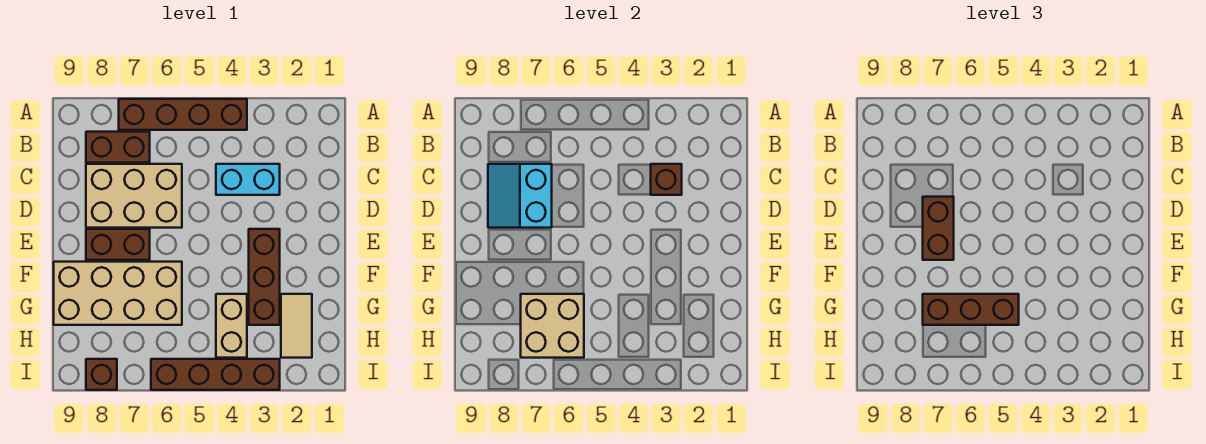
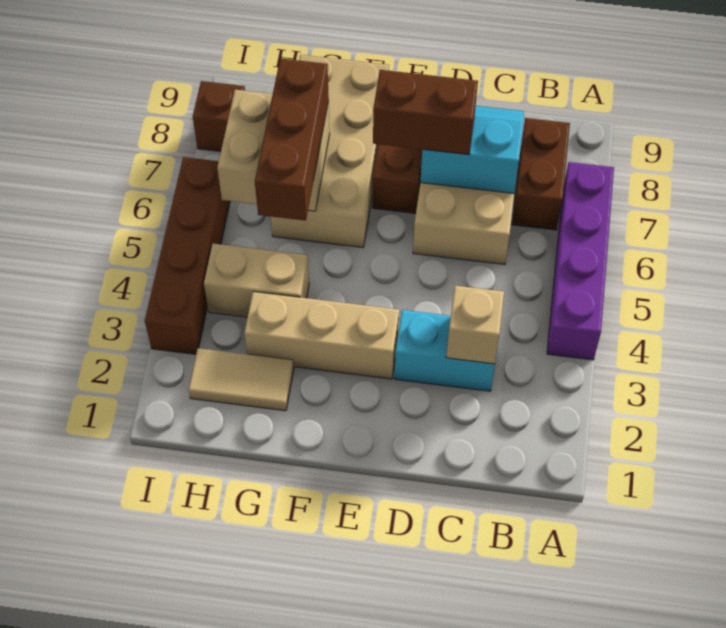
brown brick A4:A7 level 1 -> purple brick A4:A7 level 1
cyan brick C3:C4 level 1 -> cyan brick C3:D3 level 1
brown brick C3 level 2 -> tan brick C3 level 2
brown brick E3:G3 level 1 -> tan brick E3:G3 level 1

